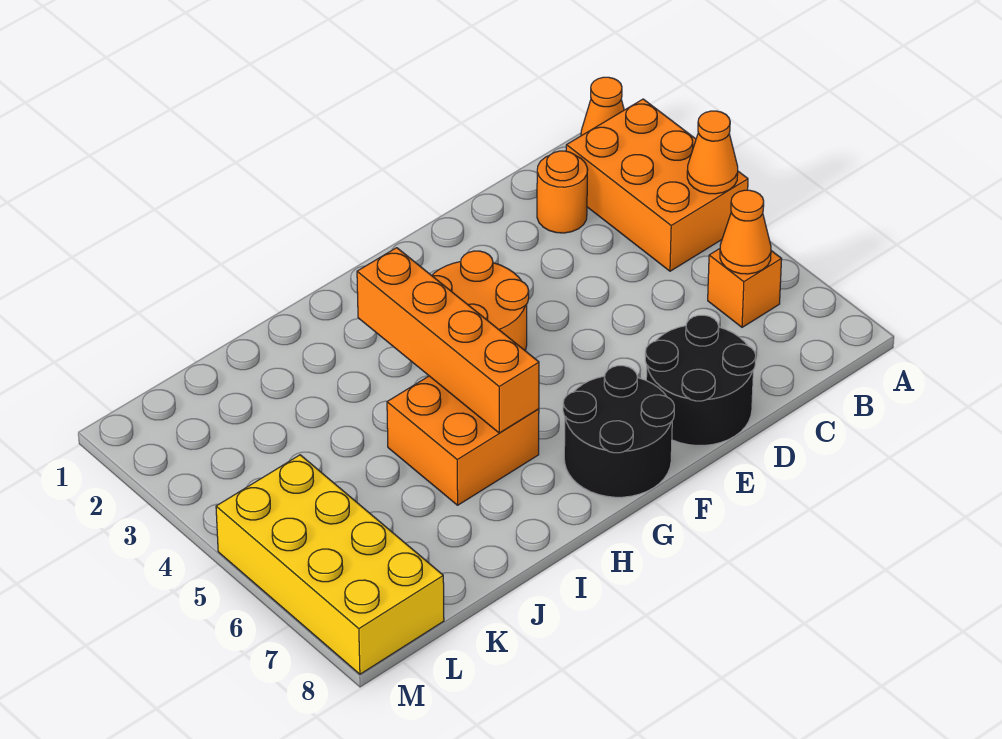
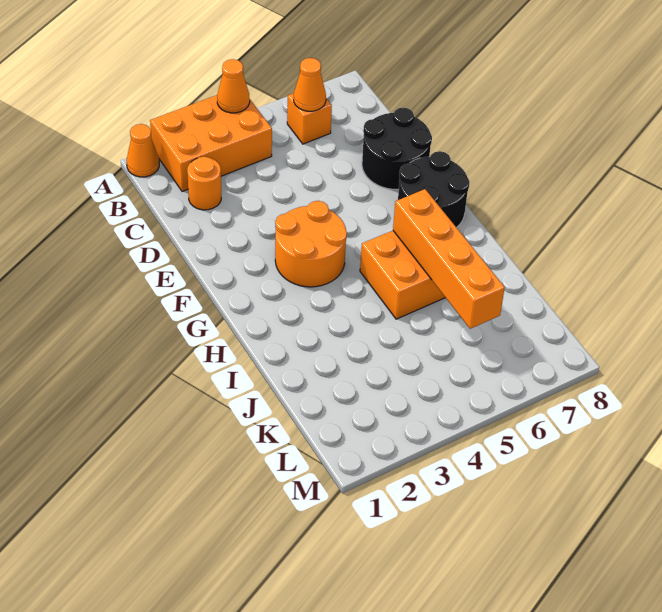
orange brick H3:H6 level 2 -> orange brick H6:K6 level 2
yellow brick L5:M8 level 1 -> none

